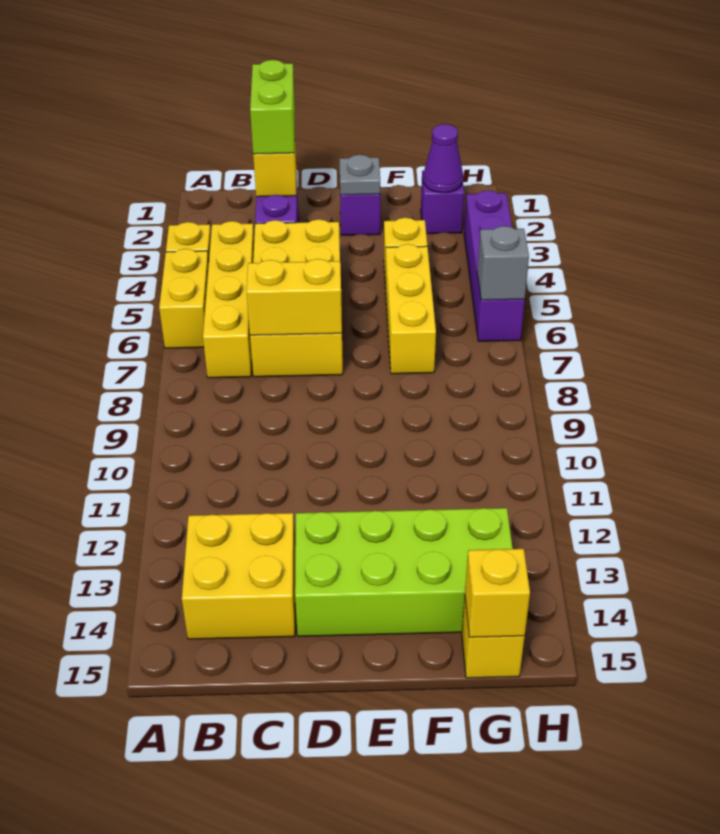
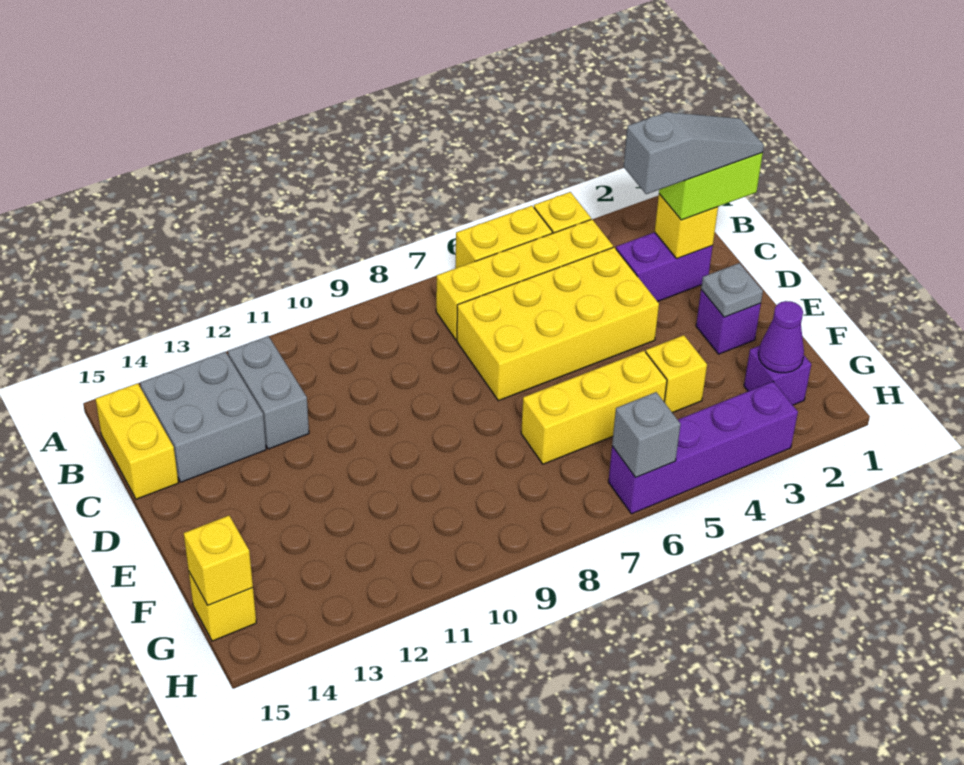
none -> grey brick B12:C12 level 1
yellow brick B13:C14 level 1 -> grey brick B13:C14 level 1
none -> grey slope C1:C3 level 4 top 3
yellow brick C7:D7 level 2 -> yellow brick B15:C15 level 1
lime brick D13:G14 level 1 -> none

